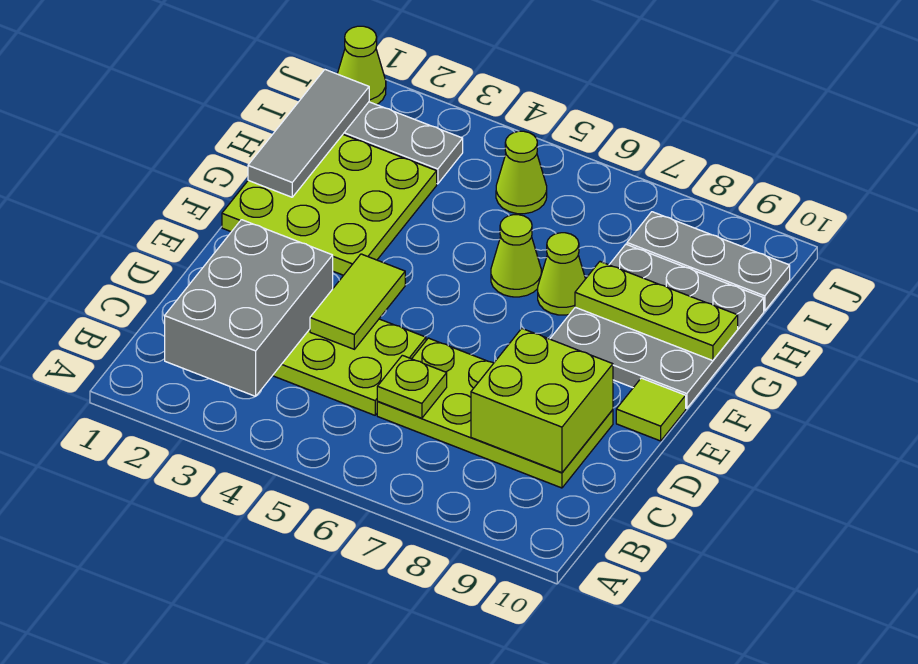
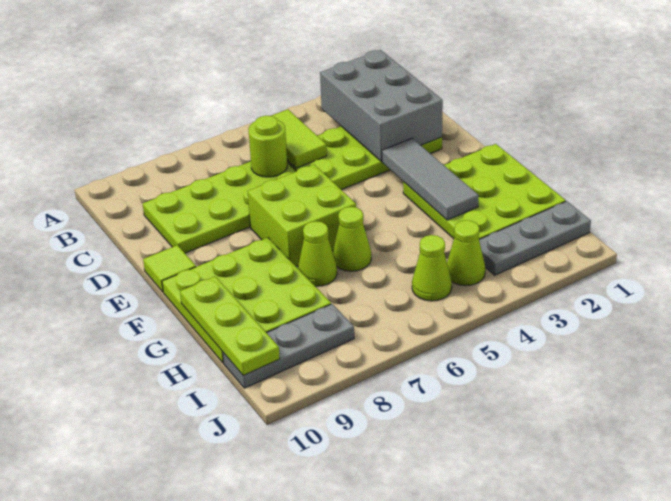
lime plate C6 level 2 -> lime round brick C6 level 2
lime brick C8:D9 level 2 -> lime brick E6:F7 level 1
lime tile D4:E4 level 2 -> lime tile B5:C5 level 2
grey plate F8:H10 level 1 -> lime plate F8:H10 level 1
grey tile G1:I1 level 2 -> grey tile E3:G3 level 2
lime plate G8:G10 level 2 -> lime plate G10:I10 level 2
lime cone J1 level 1 -> lime cone I4 level 1

